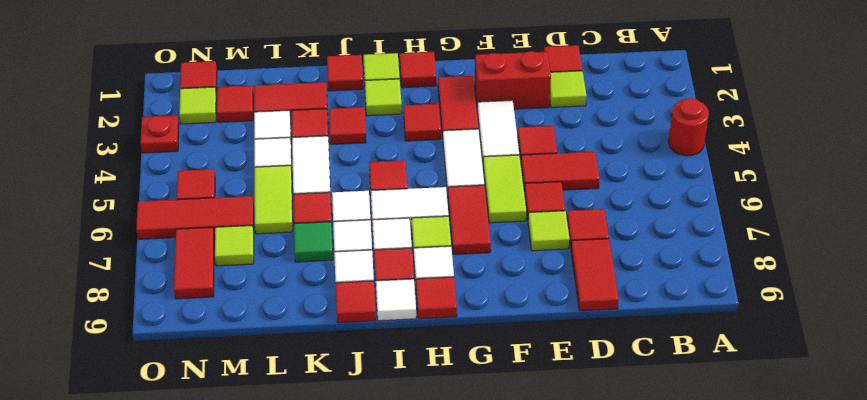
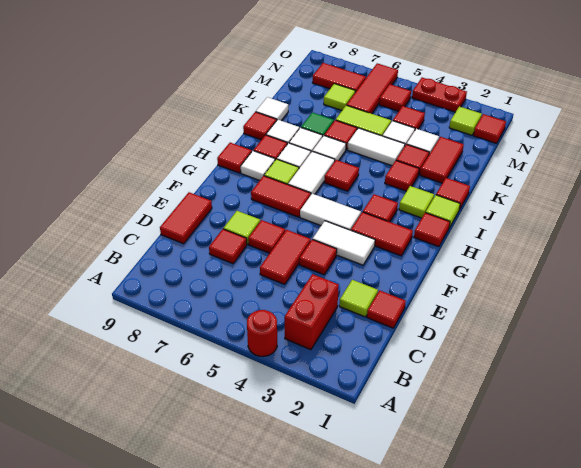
red tile D8:D9 level 1 -> red tile D9:E9 level 1
red brick E2:F2 level 1 -> red brick B3:C3 level 1
lime tile F5:F6 level 1 -> none
white tile I9 level 1 -> white tile K9 level 1
red tile M2 level 1 -> red tile M4 level 1
red plate O3 level 1 -> red plate O3:O4 level 1

